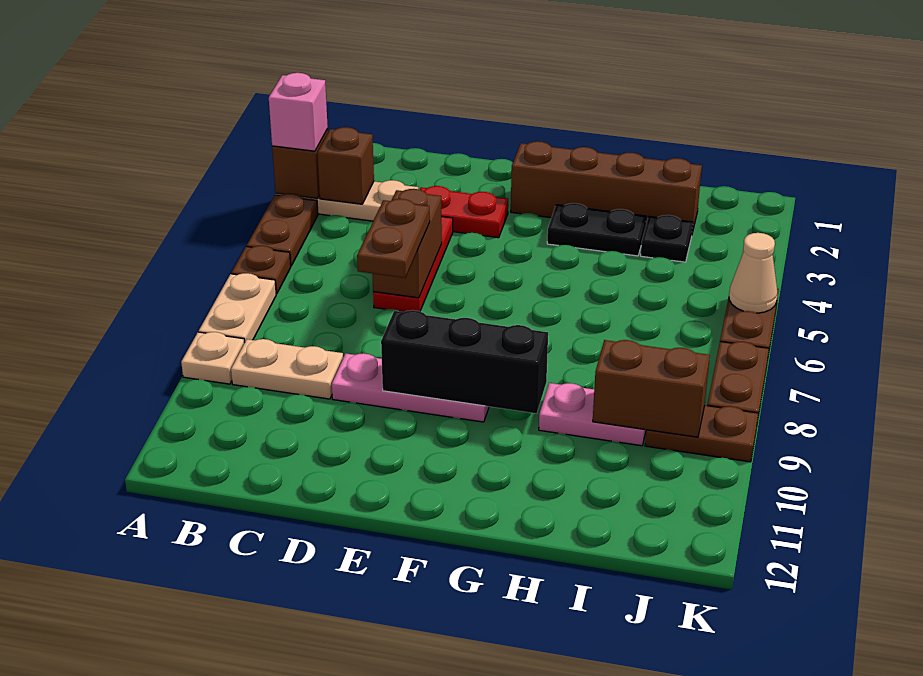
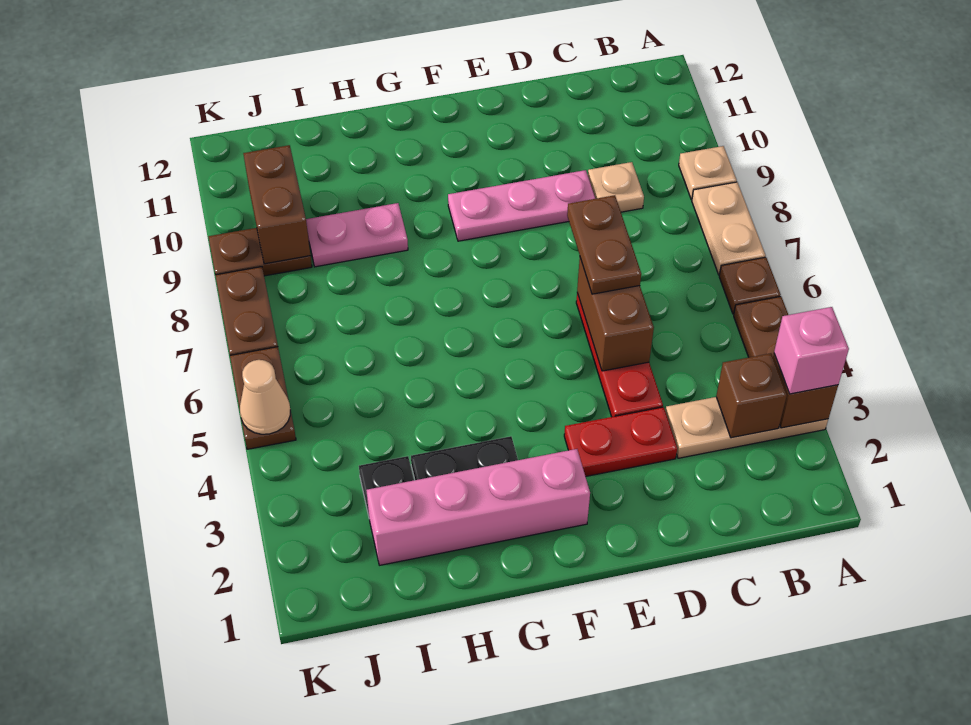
tan plate B9:C9 level 1 -> tan plate C9 level 1
black brick E9:G9 level 2 -> none
brown brick F2:I2 level 1 -> pink brick F2:I2 level 1
brown brick I9:J9 level 2 -> brown brick J9:J10 level 2

